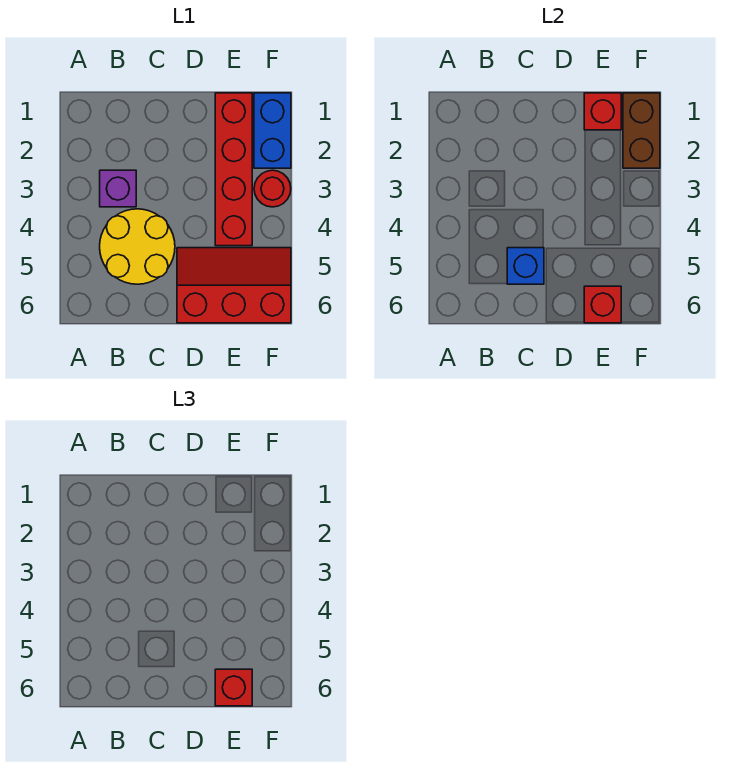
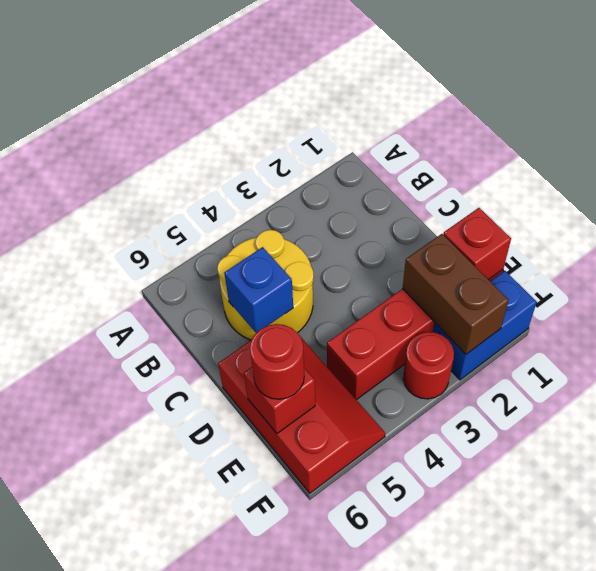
purple brick B3 level 1 -> none
red brick E6 level 3 -> red round brick E6 level 3
brown brick F1:F2 level 2 -> brown brick E2:F2 level 2

